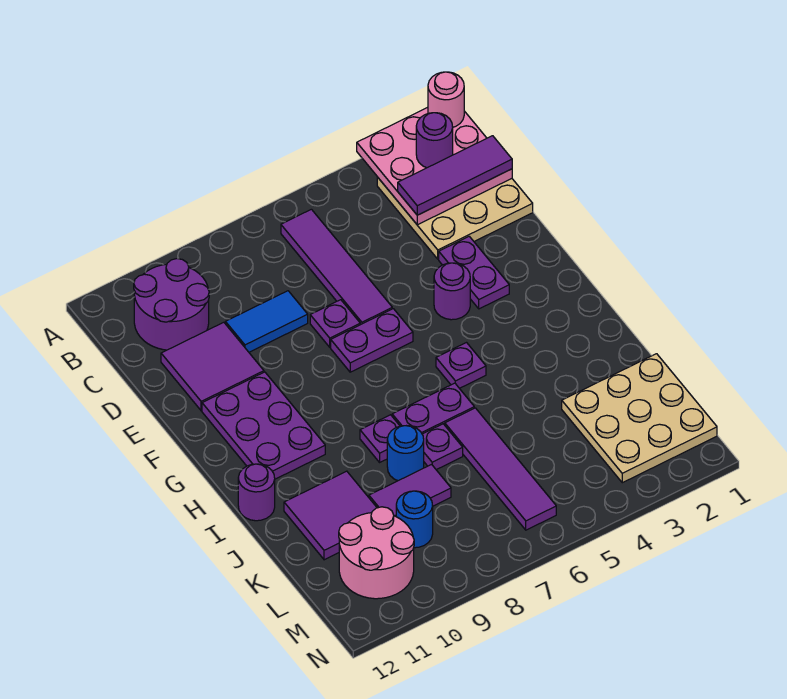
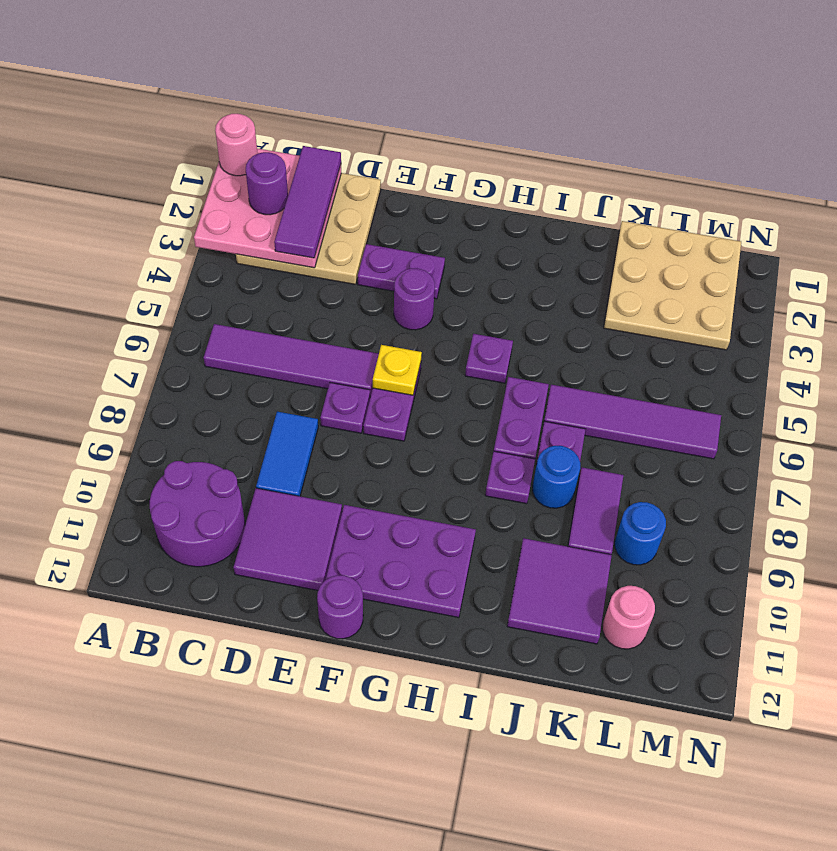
none -> yellow plate F6 level 2
purple round brick I12 level 1 -> purple round brick F12 level 1
pink round brick L10:M11 level 1 -> pink round brick L11 level 1

